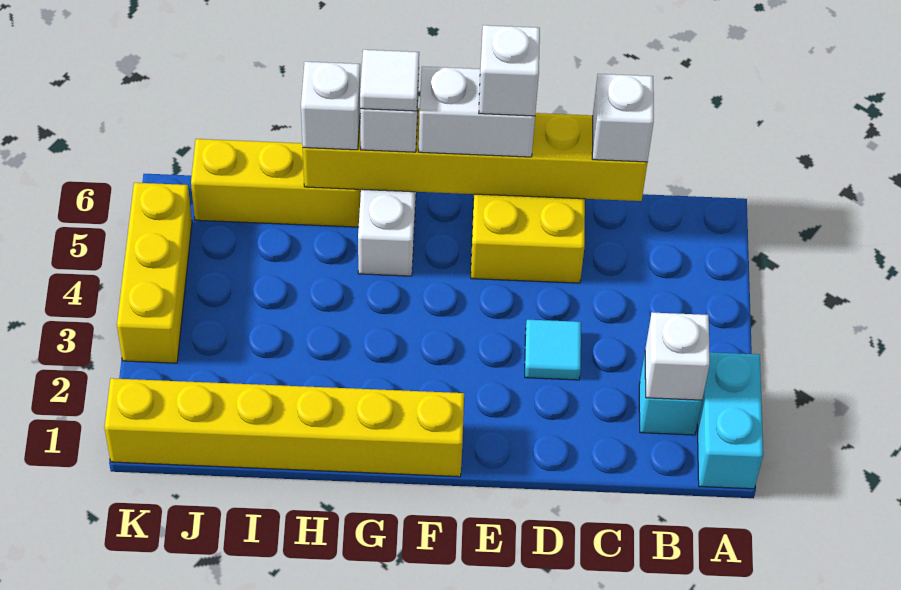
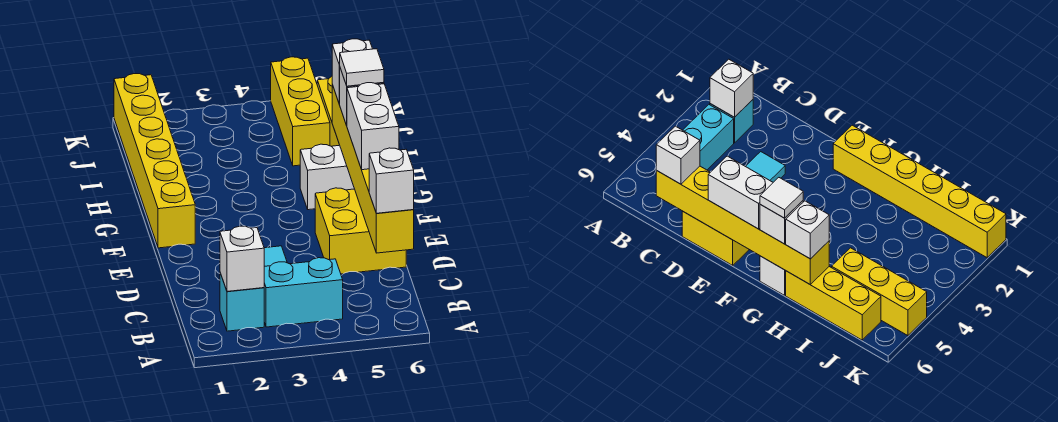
cyan brick A1:A2 level 1 -> cyan brick B3:B4 level 1
white brick E6 level 4 -> none
yellow brick K3:K5 level 1 -> yellow brick I5:K5 level 1

